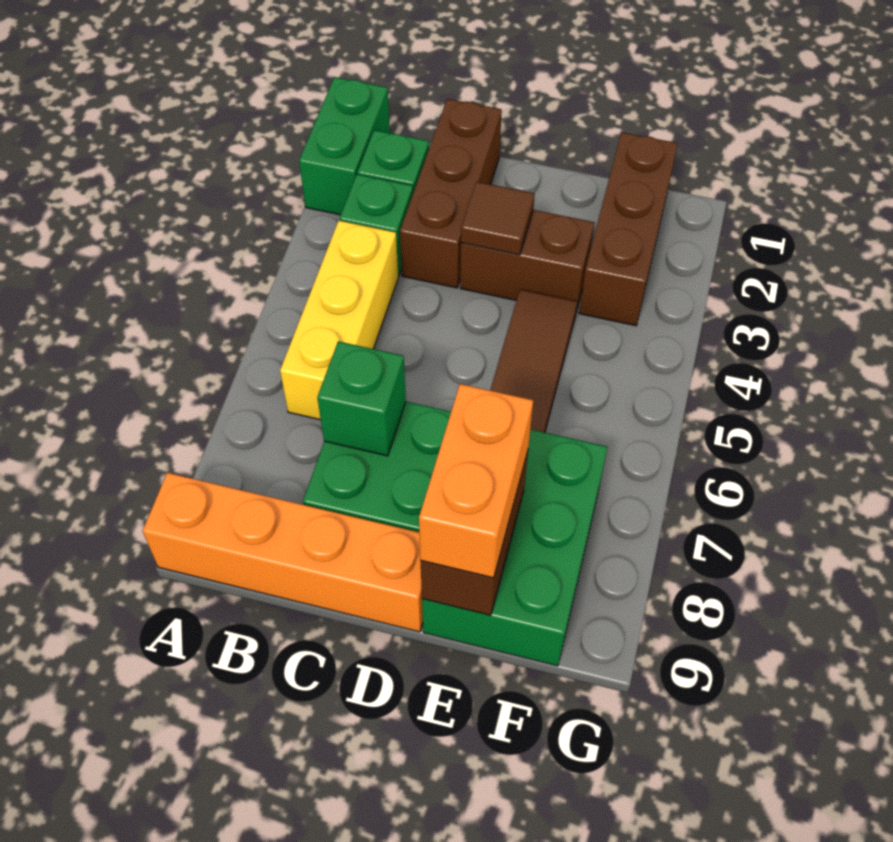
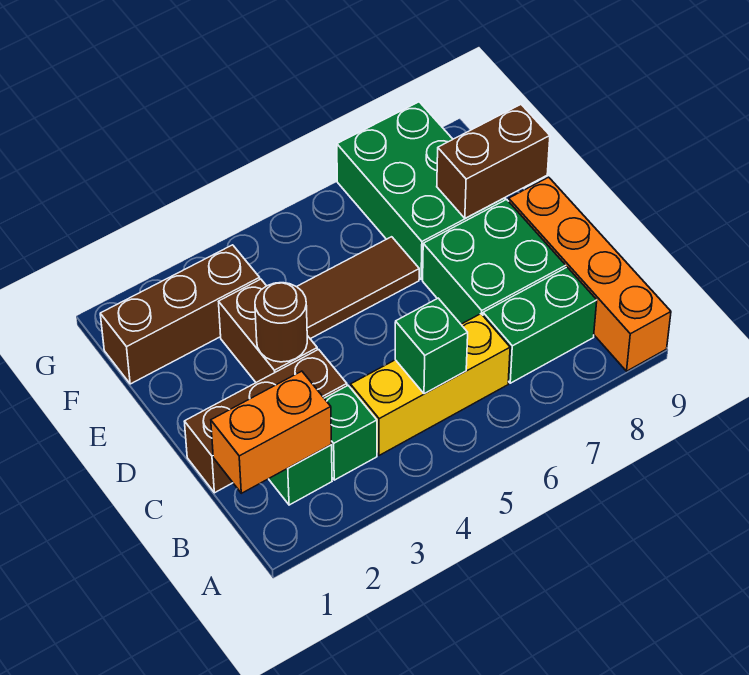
green brick A1:A2 level 1 -> green brick B7:B8 level 1
green brick C7 level 2 -> green brick B5 level 2
brown tile D3 level 2 -> brown round brick D3 level 2
green brick E7:F9 level 1 -> green brick E7:G8 level 1
orange brick E8:E9 level 3 -> orange brick B1:B2 level 2

